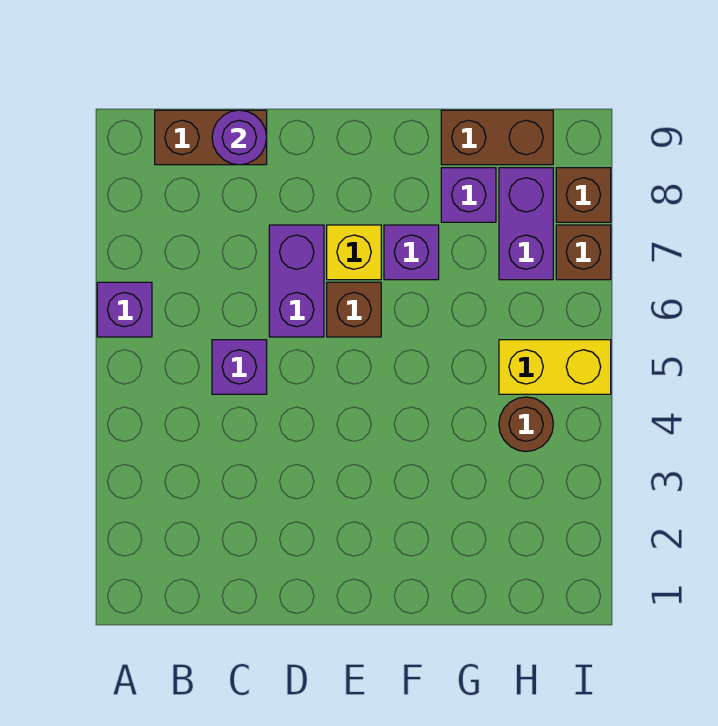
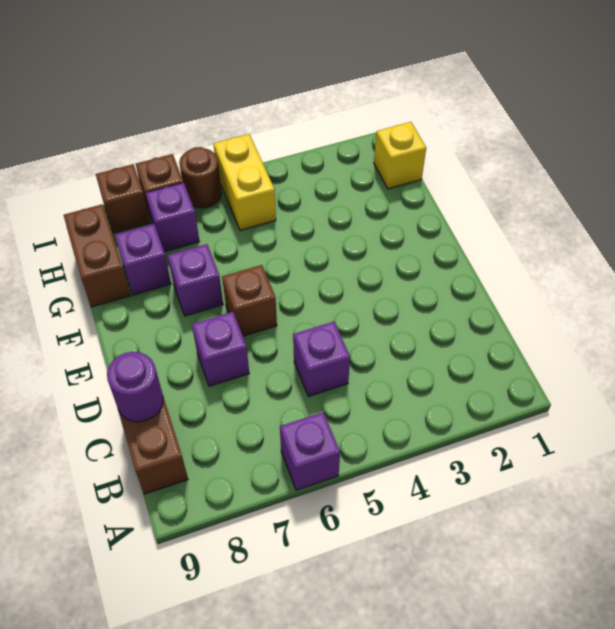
purple brick D6:D7 level 1 -> purple brick D7 level 1
yellow brick E7 level 1 -> yellow brick H1 level 1
brown round brick H4 level 1 -> brown round brick I6 level 1
purple brick H7:H8 level 1 -> purple brick H7 level 1

